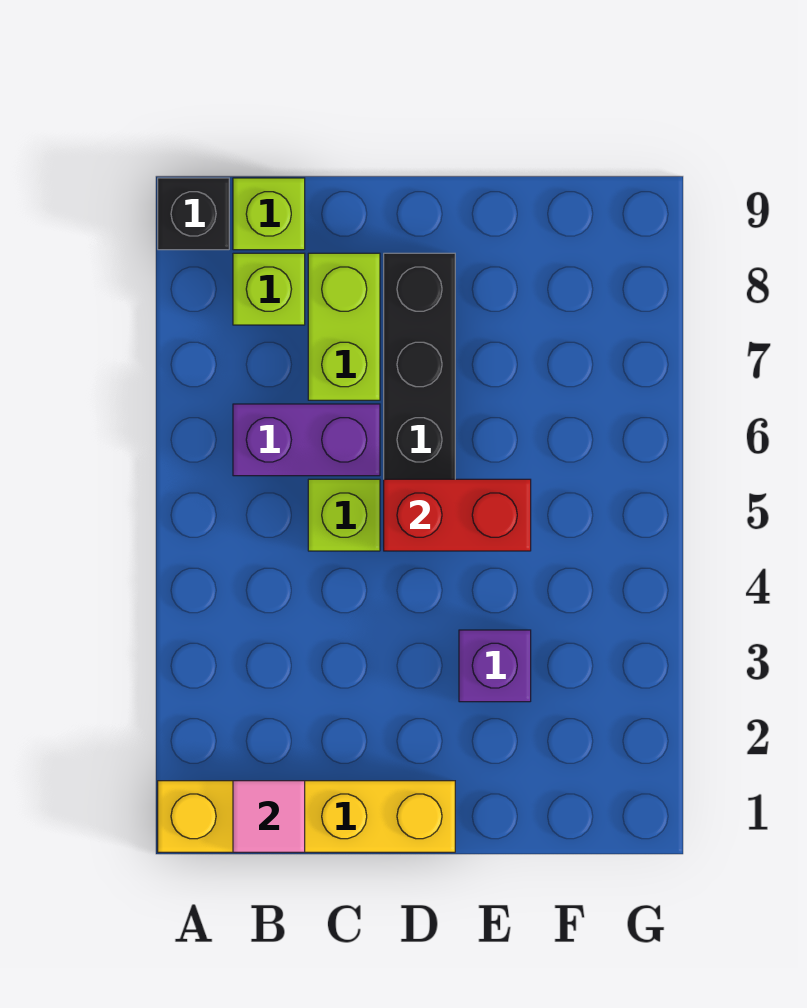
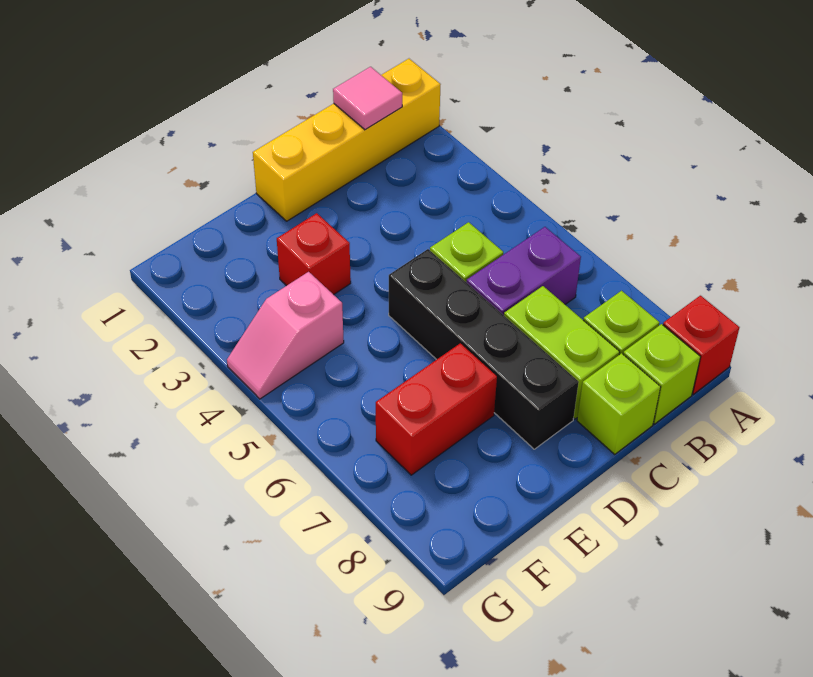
black brick A9 level 1 -> red brick A9 level 1
none -> lime brick C9 level 1
red brick D5:E5 level 2 -> red brick E7:F7 level 1
purple brick E3 level 1 -> red brick E3 level 1
none -> pink slope F4:G4 level 1 top F

